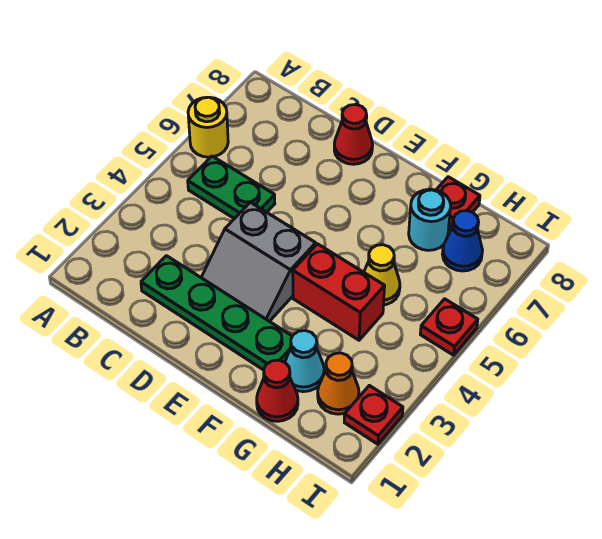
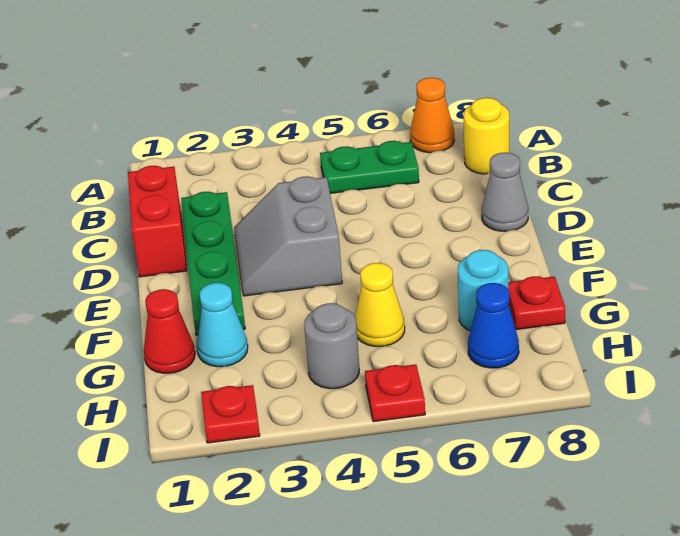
yellow round brick A6 level 1 -> yellow round brick B8 level 1
green plate B5:C5 level 1 -> green plate B5:B6 level 1
red cone D8 level 1 -> grey cone D8 level 1
red brick F4:G4 level 1 -> red brick C1:D1 level 1
orange cone H2 level 1 -> orange cone A7 level 1
none -> grey round brick H4 level 1

